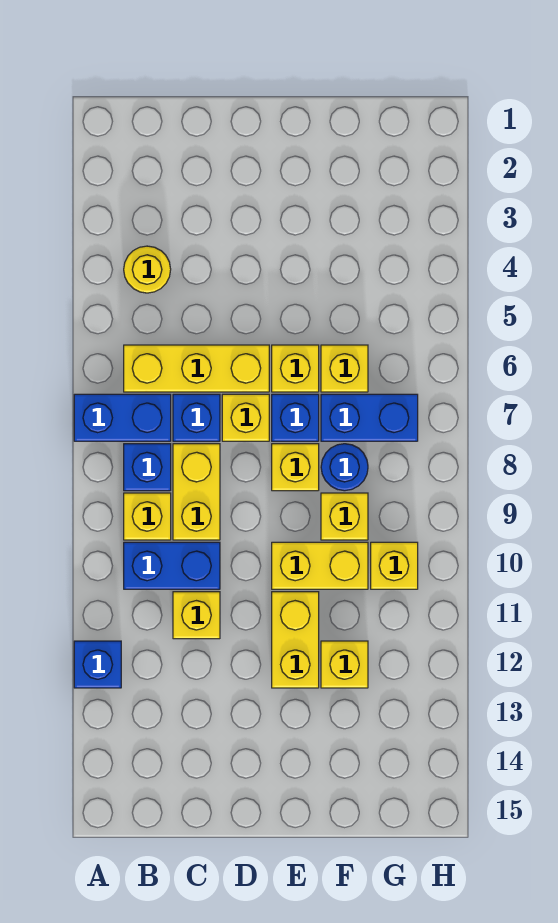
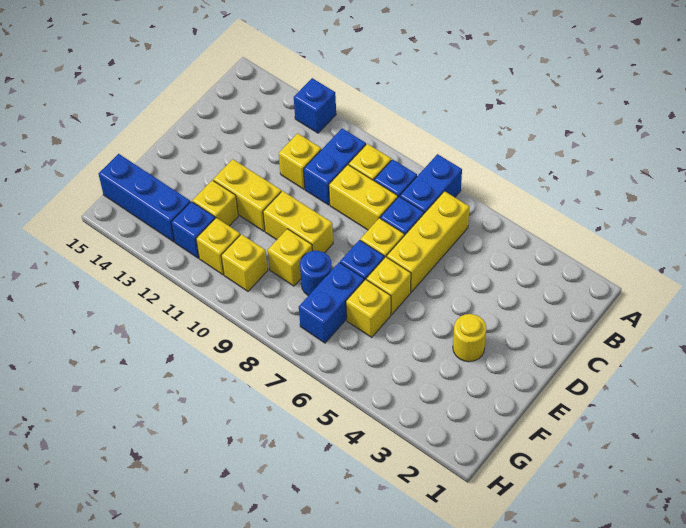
yellow round brick B4 level 1 -> yellow round brick E3 level 1
yellow brick E8 level 1 -> yellow brick G11 level 1
yellow brick E10:F10 level 1 -> yellow brick E9:E10 level 1
none -> blue brick G12 level 1
none -> blue brick G13:G15 level 1

